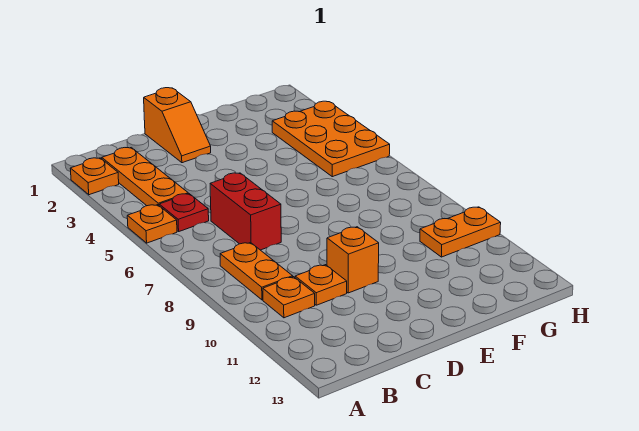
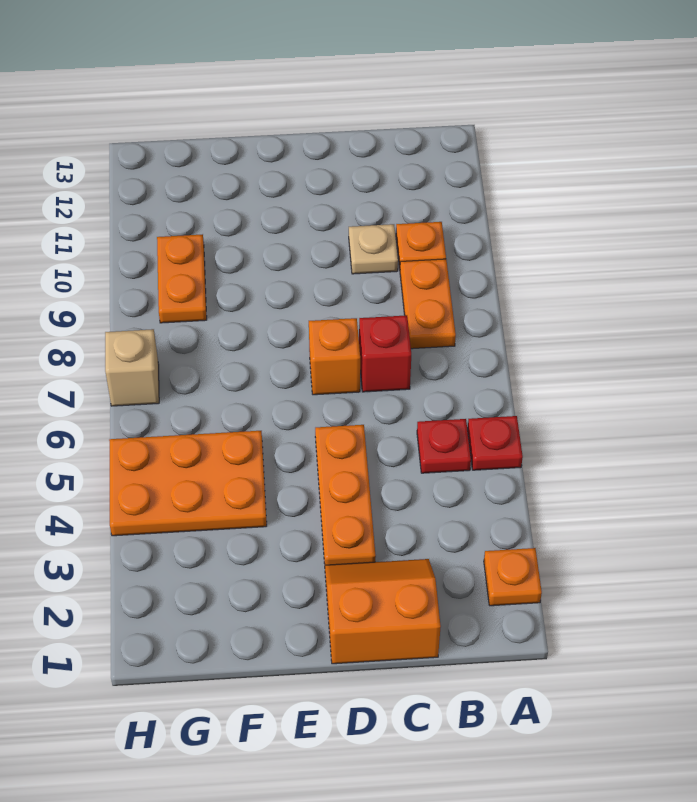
orange plate A5 level 1 -> red plate A5 level 1
orange plate B2:B4 level 1 -> orange plate D3:D5 level 1
red brick C6:C7 level 1 -> red brick C7 level 1
orange plate C10 level 1 -> tan plate C10 level 1
orange slope D1:D2 level 1 top 1 -> orange slope C1:D2 level 1 top 1
orange brick D10 level 1 -> orange brick D7 level 1
orange plate G3:H5 level 1 -> orange plate F4:H5 level 1
orange plate G10:H10 level 1 -> orange plate G9:G10 level 1
none -> tan brick H7 level 1

